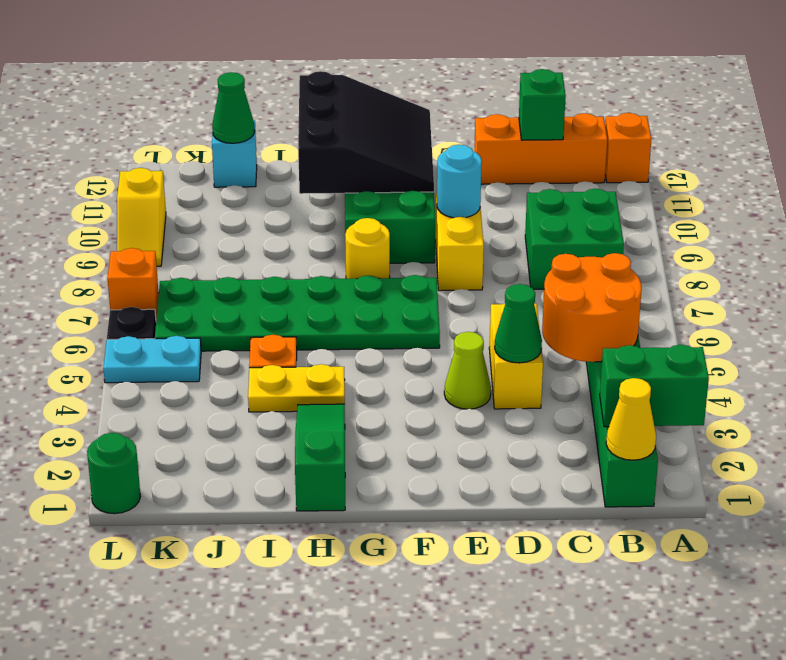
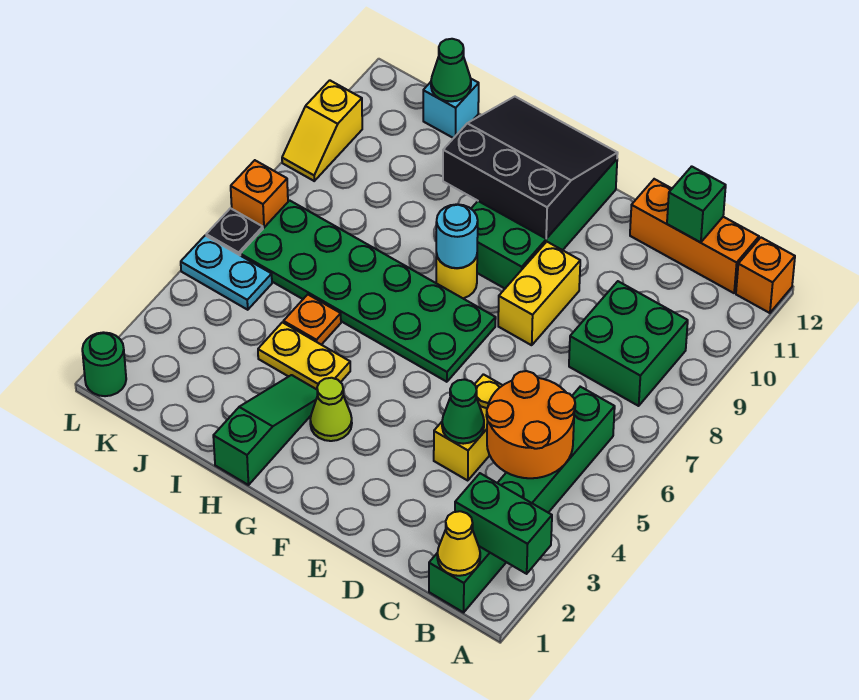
lime cone E4 level 1 -> lime cone G3 level 1
cyan round brick E9 level 2 -> cyan round brick G8 level 2
black slope F10:H12 level 2 top H -> black slope F10:H12 level 2 top 10

